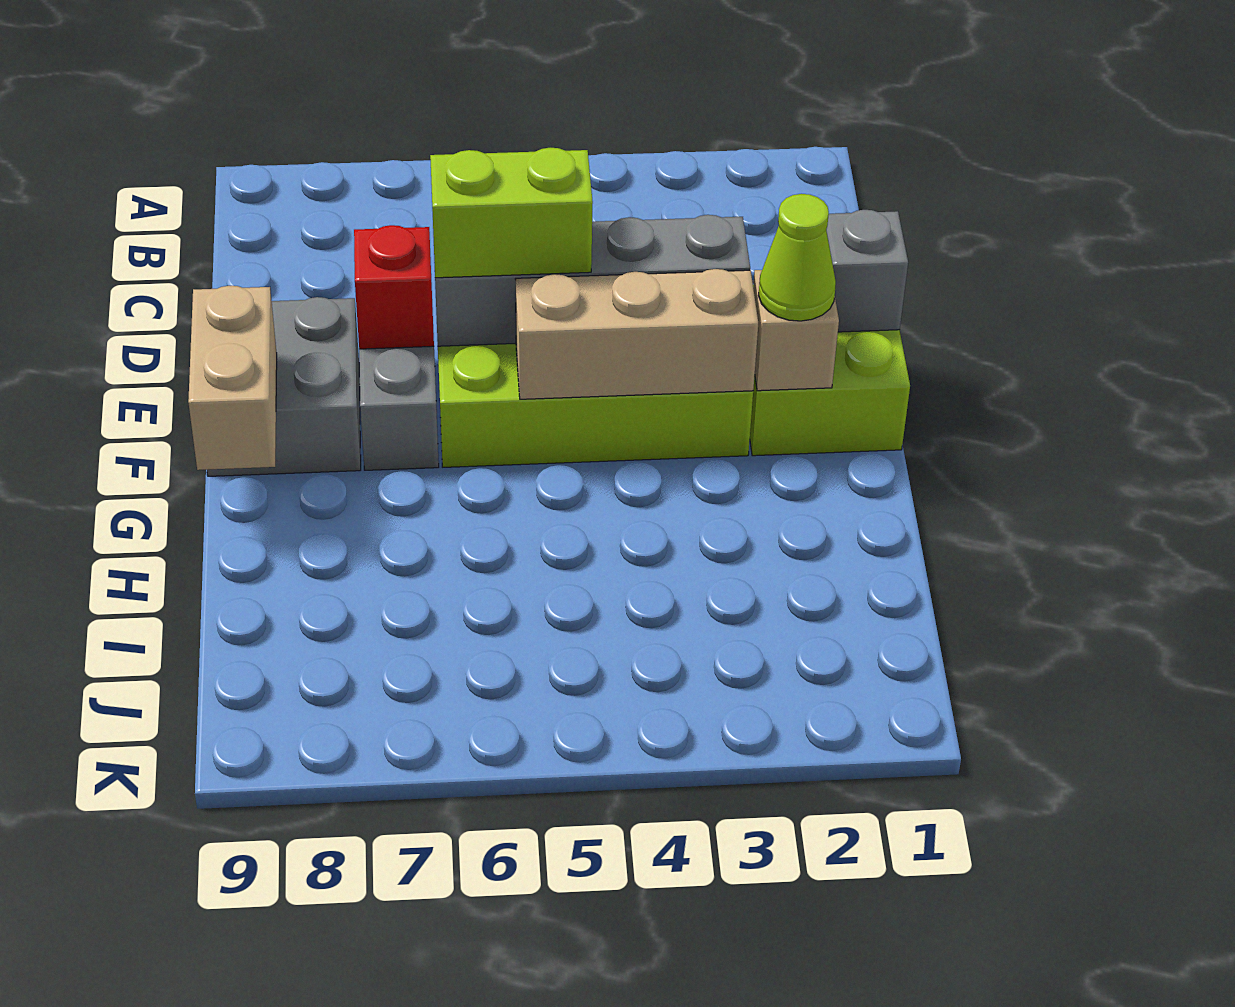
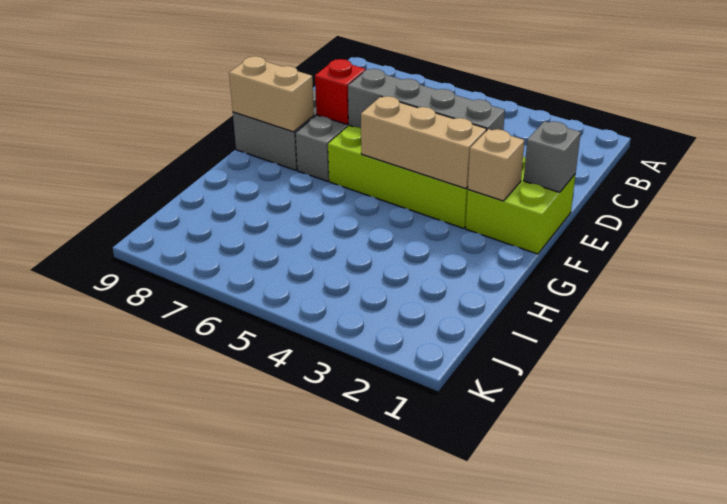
lime brick E5:E6 level 3 -> none
lime cone F2 level 3 -> none
tan brick F9:G9 level 2 -> tan brick F8:F9 level 2

